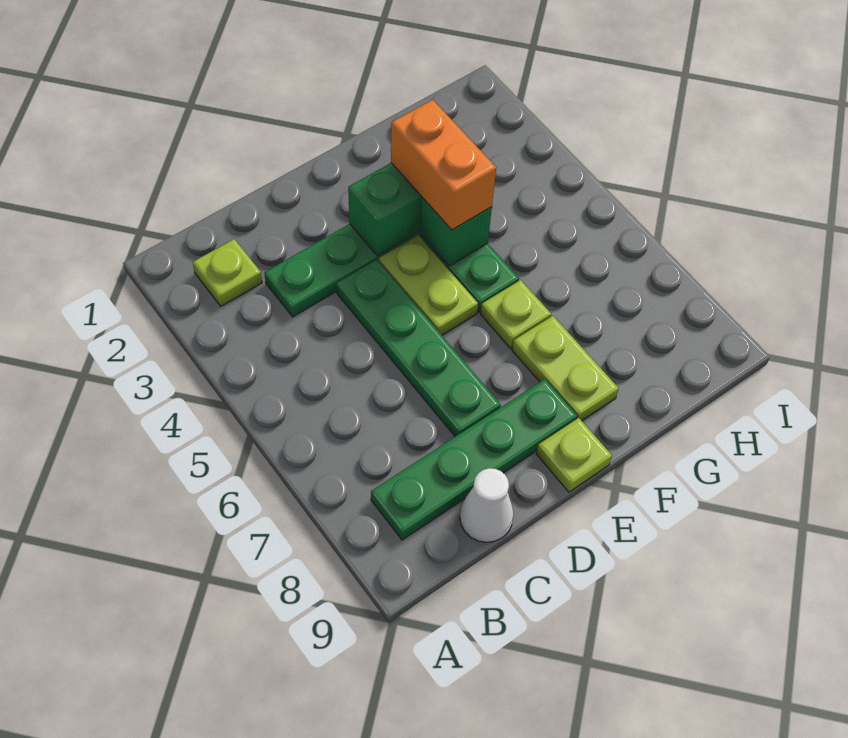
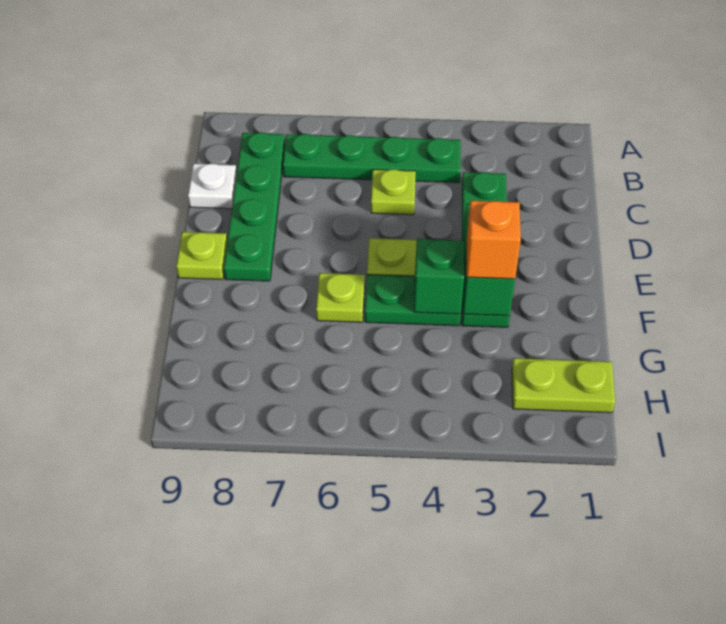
lime plate B2 level 1 -> lime plate C5 level 1
white cone C9 level 1 -> white plate C9 level 1
green plate D4:D7 level 1 -> green plate B4:B7 level 1
orange brick F3:F4 level 3 -> orange brick F3 level 3
lime plate F7:F8 level 1 -> lime plate H1:H2 level 1

